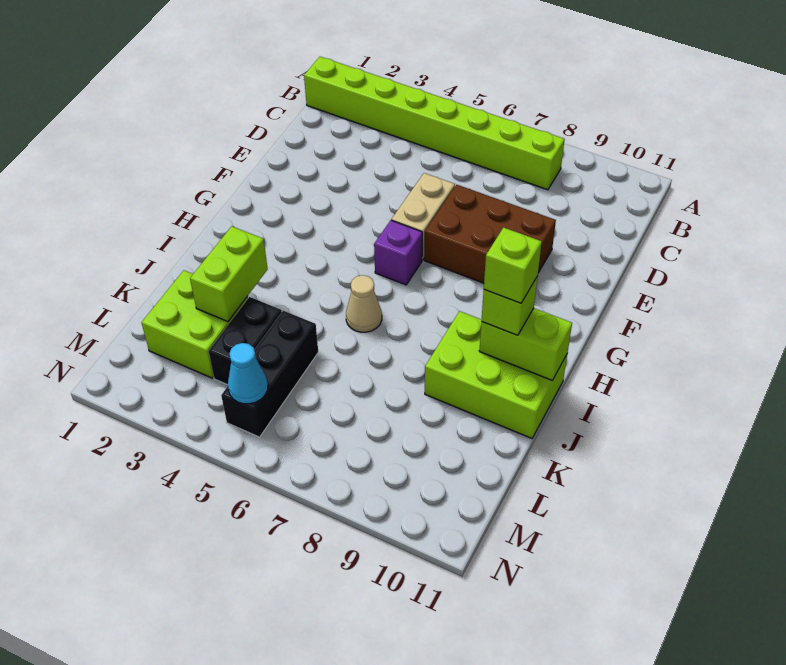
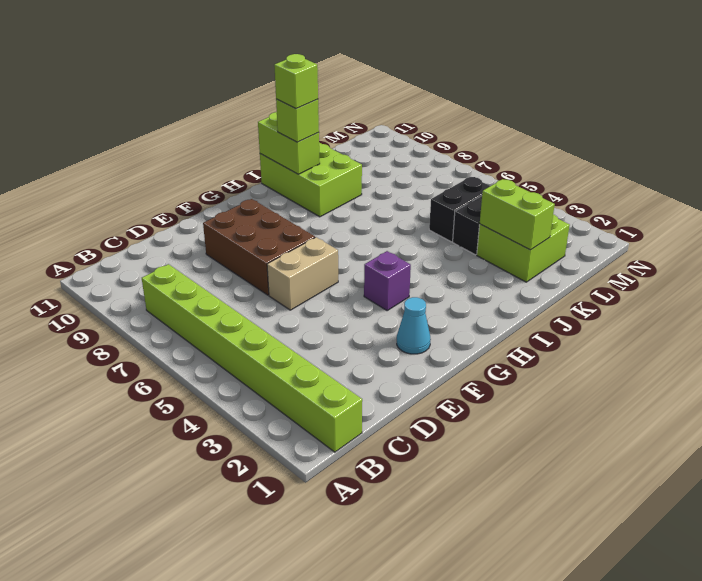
purple brick G6 level 1 -> purple brick G4 level 1
tan cone I6 level 1 -> none
lime brick J3:K3 level 2 -> lime brick K2:K3 level 2
black brick K5:M5 level 1 -> black brick K5:L5 level 1
cyan cone M5 level 2 -> cyan cone F2 level 1

